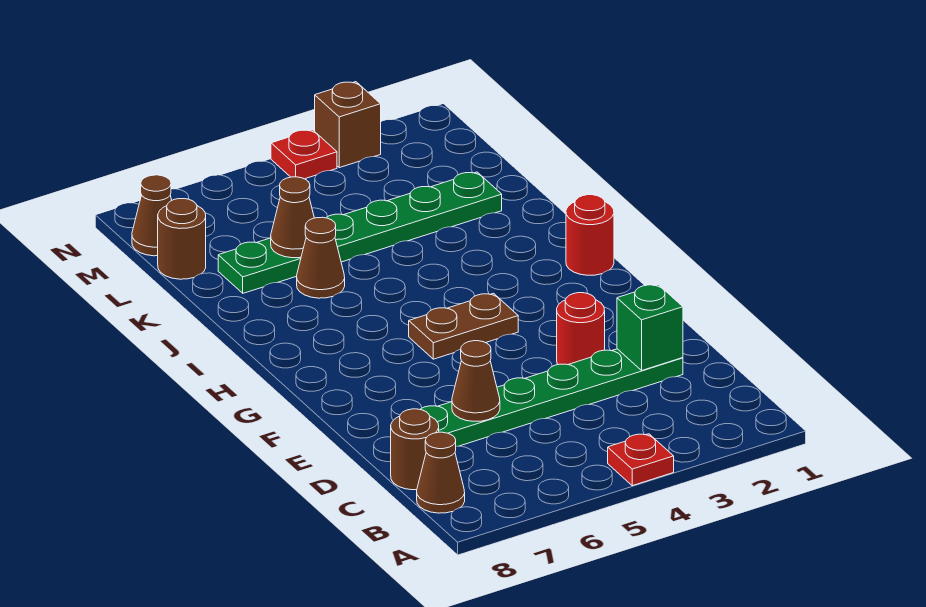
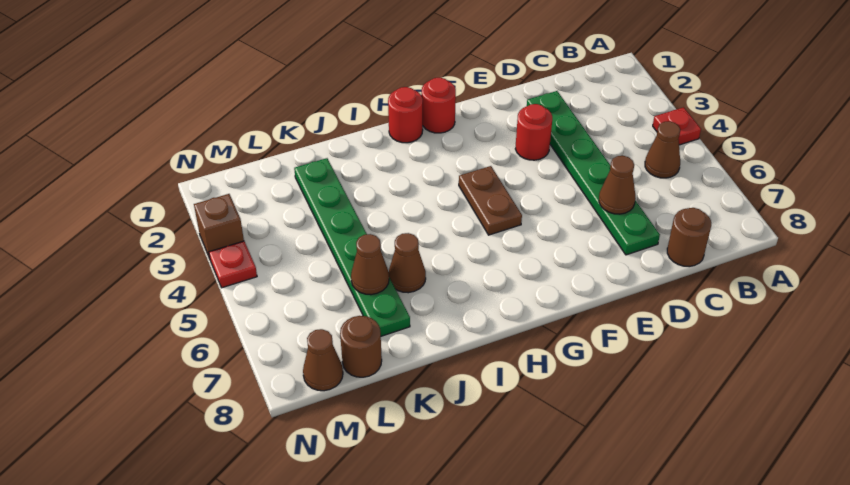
brown cone B8 level 1 -> brown cone B5 level 1
green brick D2 level 2 -> none
none -> red round brick G1 level 1

